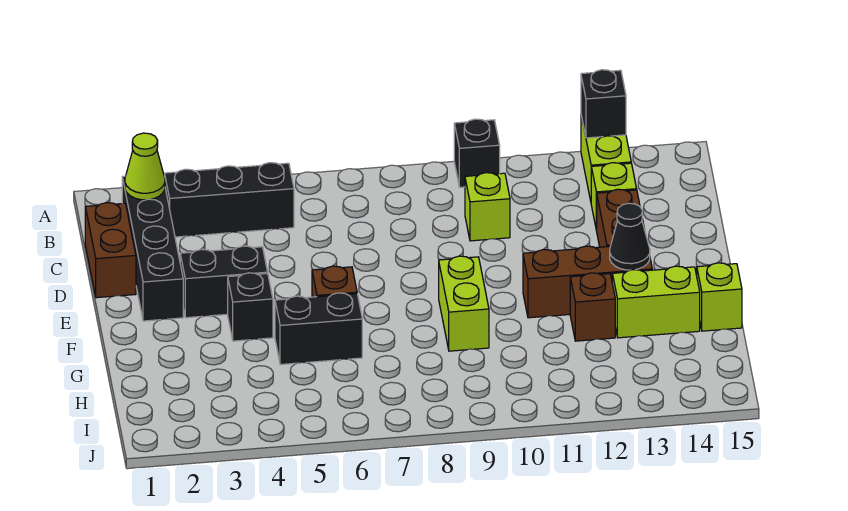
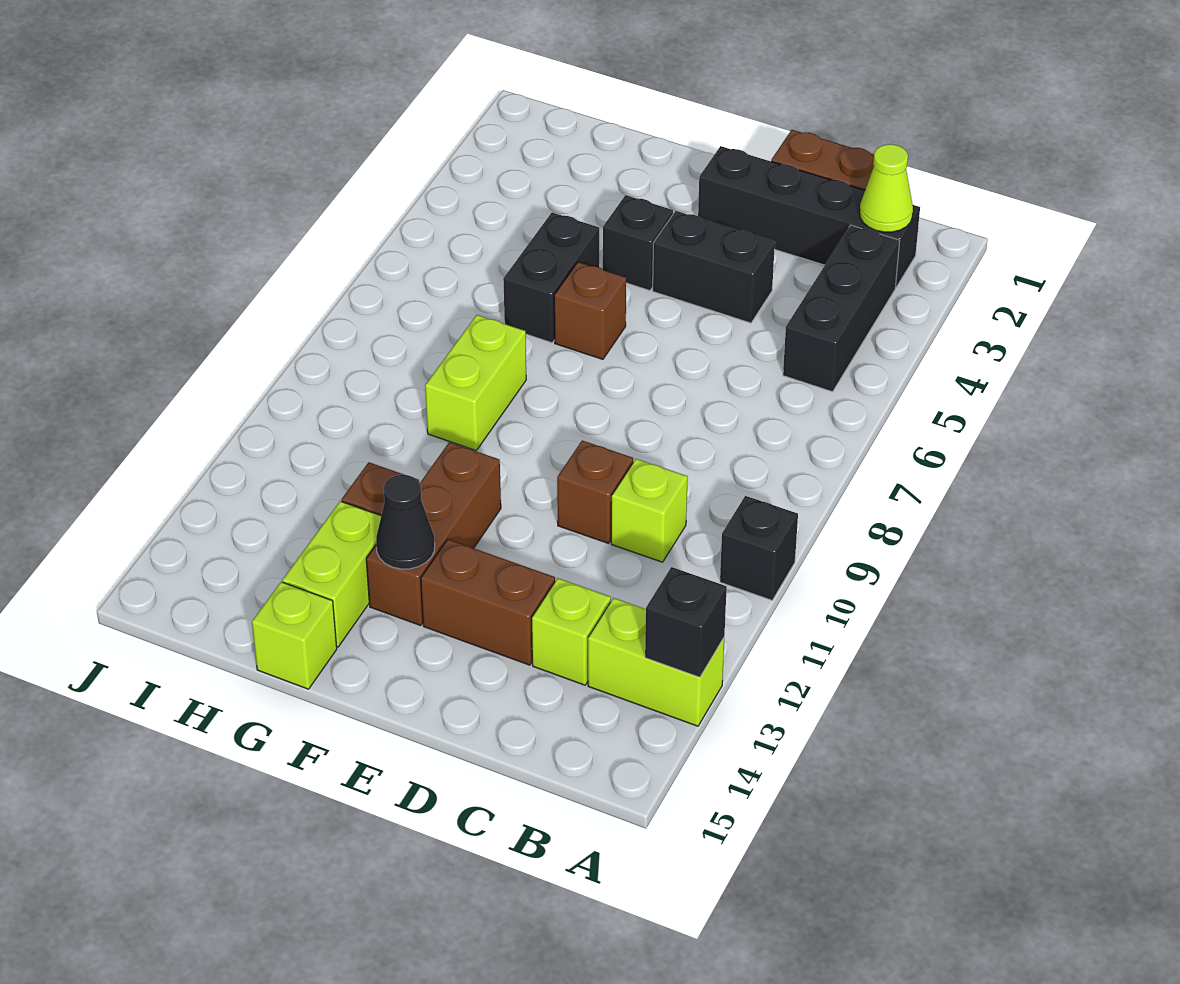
none -> brown brick D10 level 1
black brick E3:E4 level 1 -> black brick D4:E4 level 1
lime brick F9:G9 level 1 -> lime brick G8:G9 level 1

